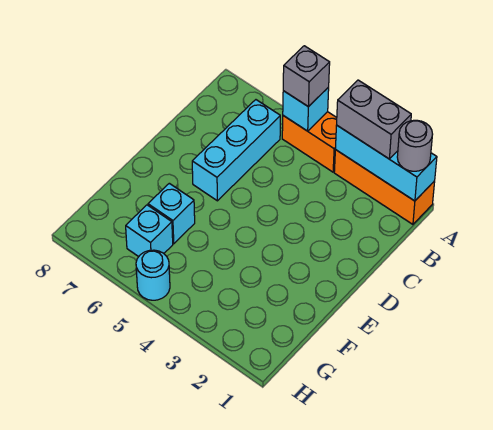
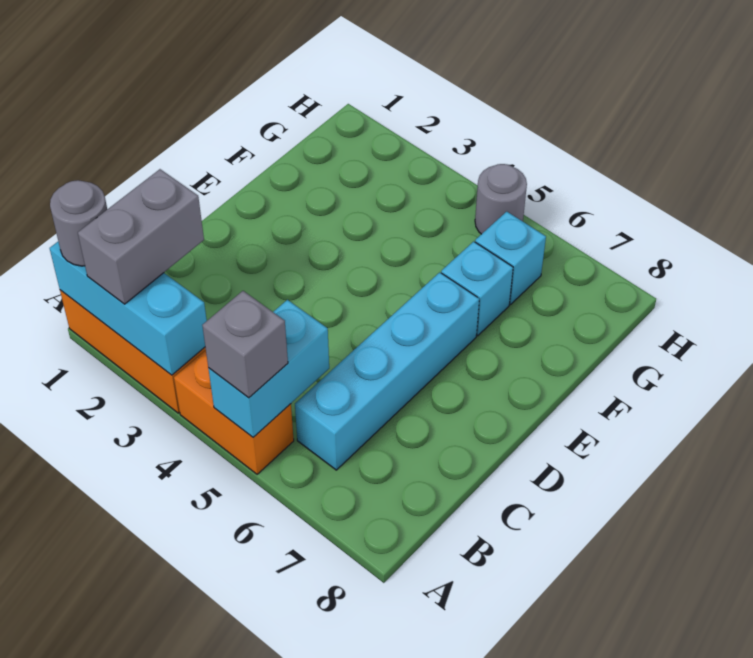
grey brick A2:A3 level 3 -> grey brick A2:B2 level 3
cyan brick A5 level 2 -> cyan brick A5:B5 level 2
cyan brick B6:D6 level 1 -> cyan brick B6:E6 level 1
cyan round brick H5 level 1 -> grey round brick H5 level 1

